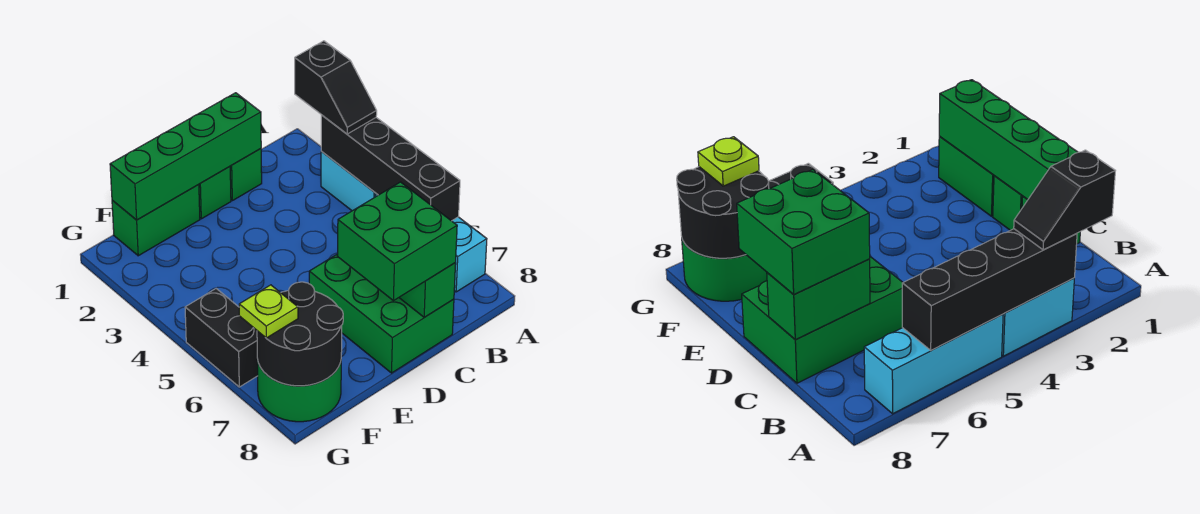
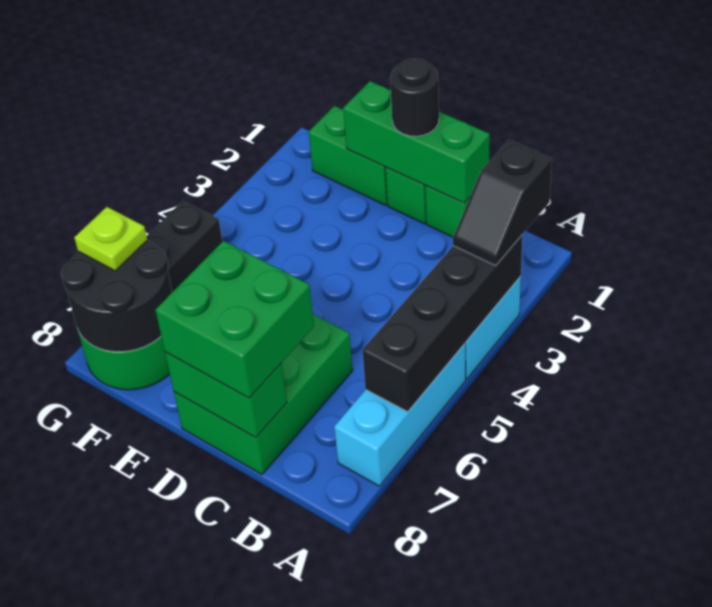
green brick C1:F1 level 2 -> green brick C1:E1 level 2
green brick C7:C8 level 2 -> green brick C8:D8 level 2
none -> black round brick D1 level 3

